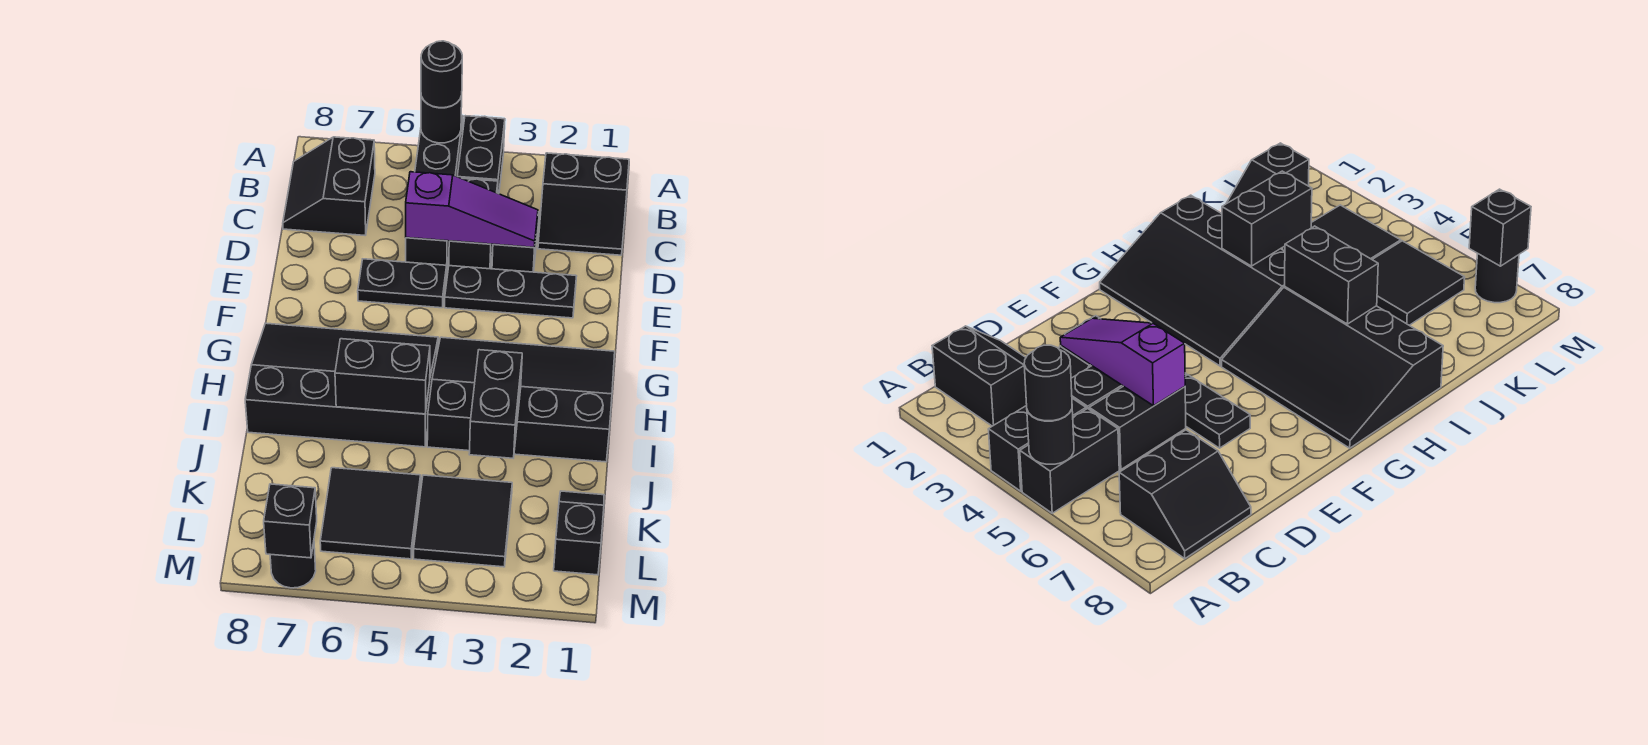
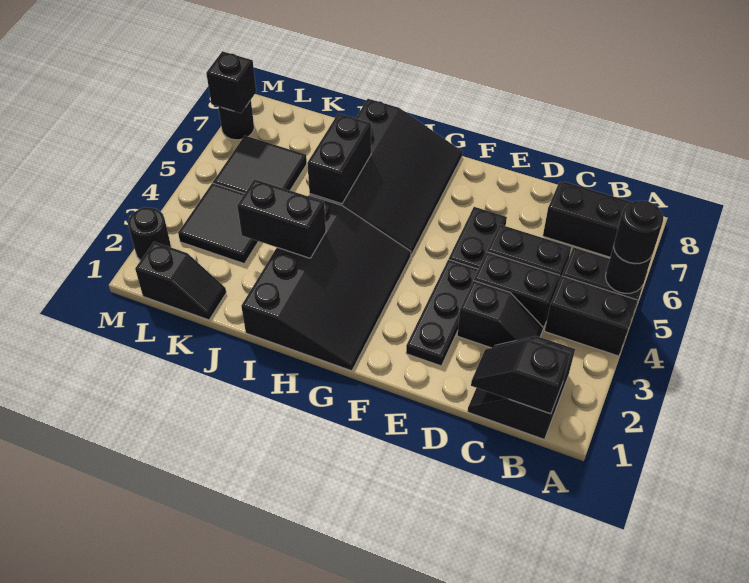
none -> black slope B1:C1 level 2 top B
purple slope D3:D5 level 2 top 5 -> none
none -> black round brick M2 level 1

